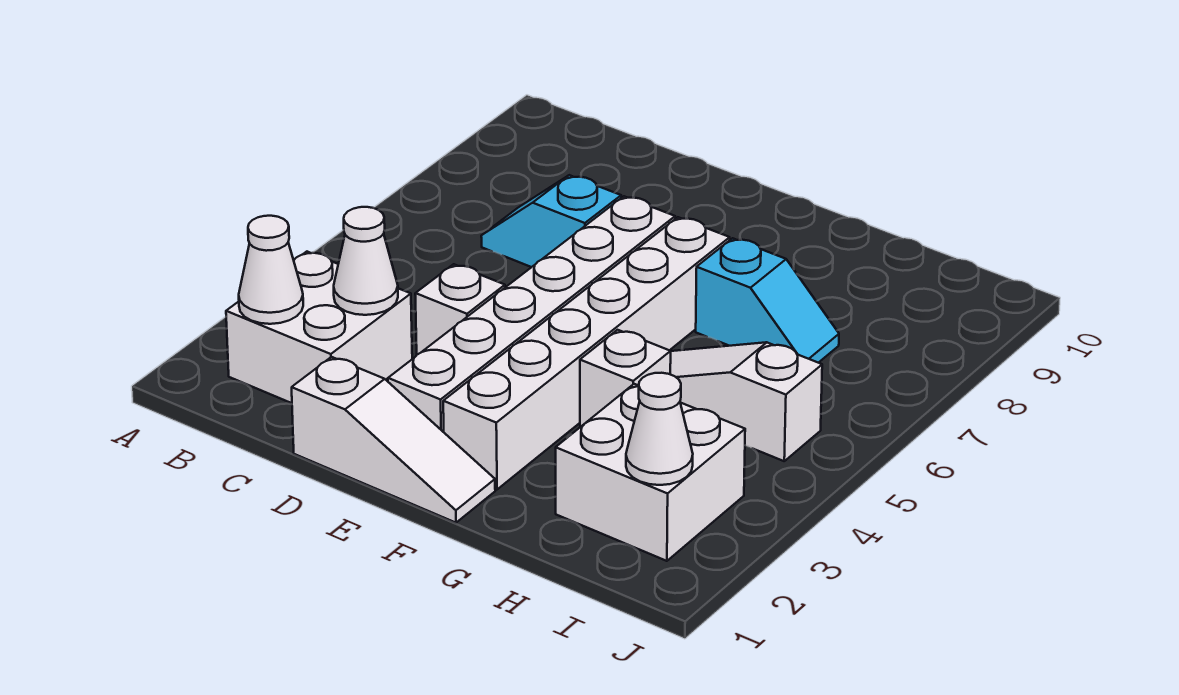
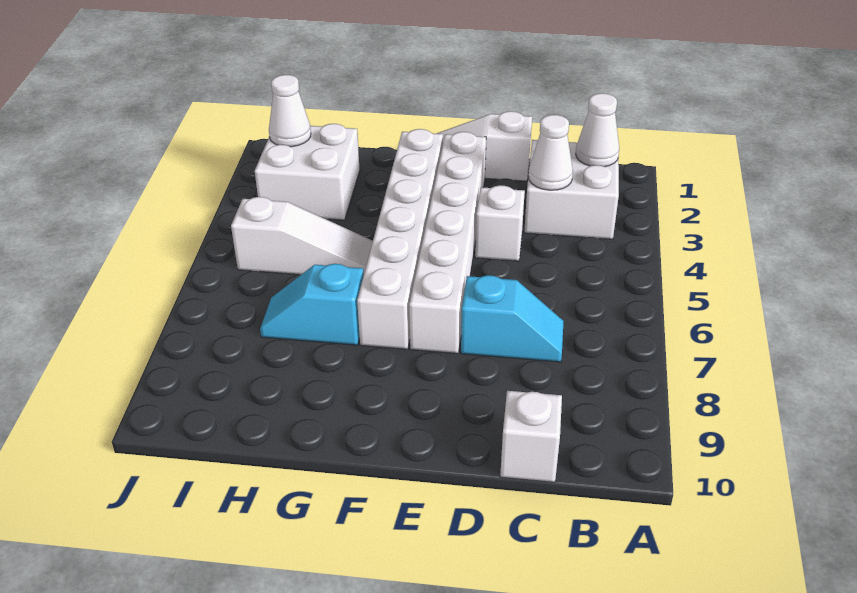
white brick G4 level 1 -> white brick C10 level 1

